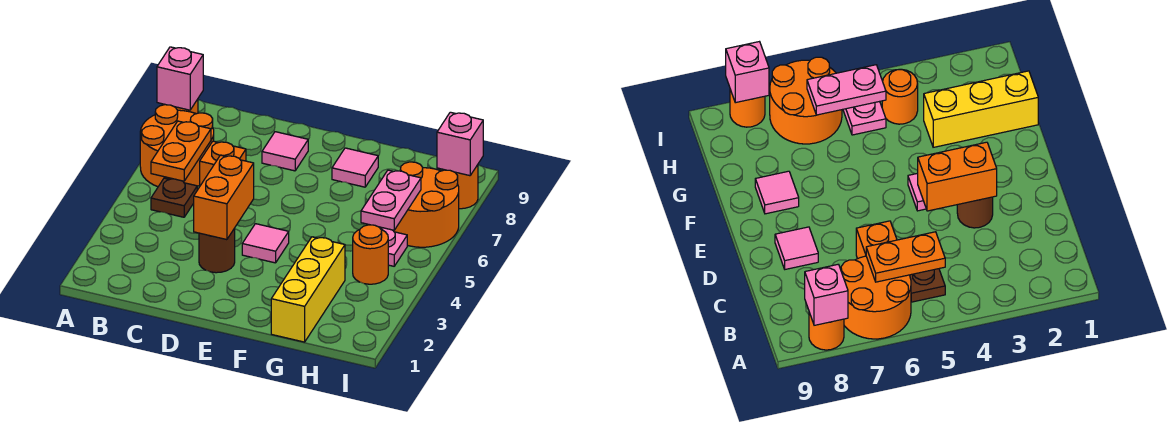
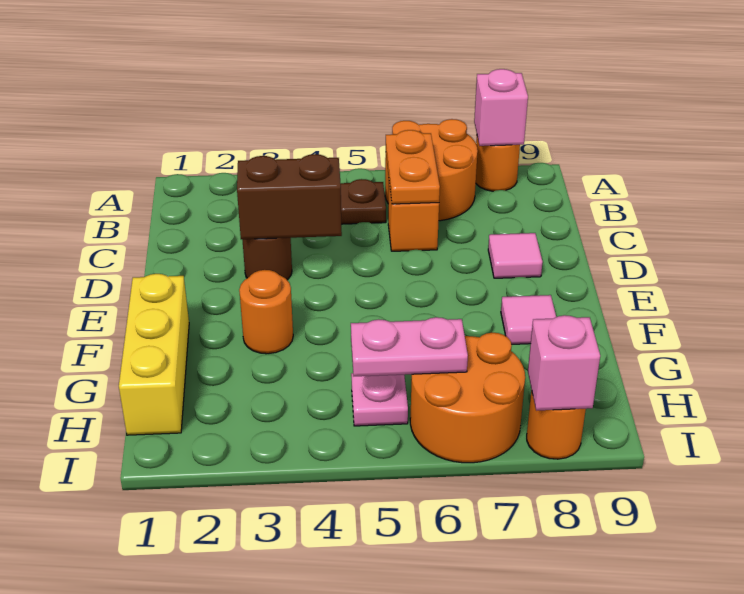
orange plate B5:B6 level 2 -> orange plate B6:C6 level 2
orange brick D3:D4 level 2 -> brown brick D3:D4 level 2
pink tile E4 level 1 -> none
yellow brick G1:G3 level 1 -> yellow brick F1:H1 level 1
orange round brick H4 level 1 -> orange round brick F3 level 1

